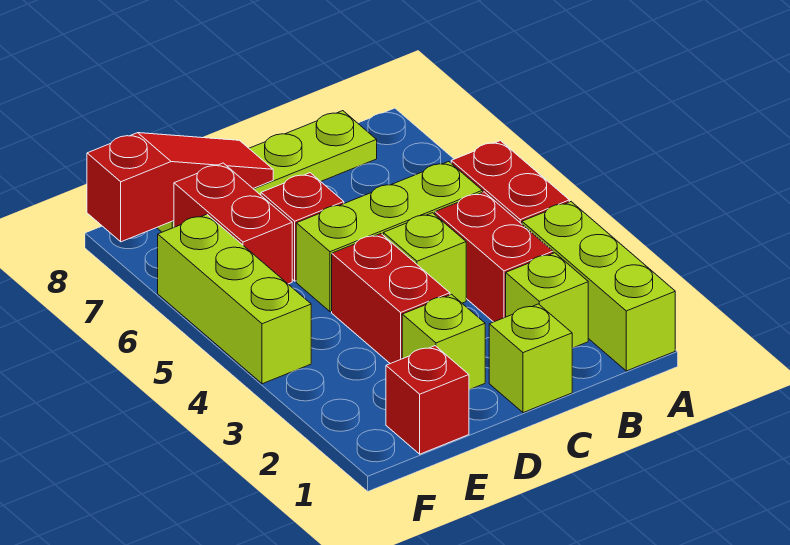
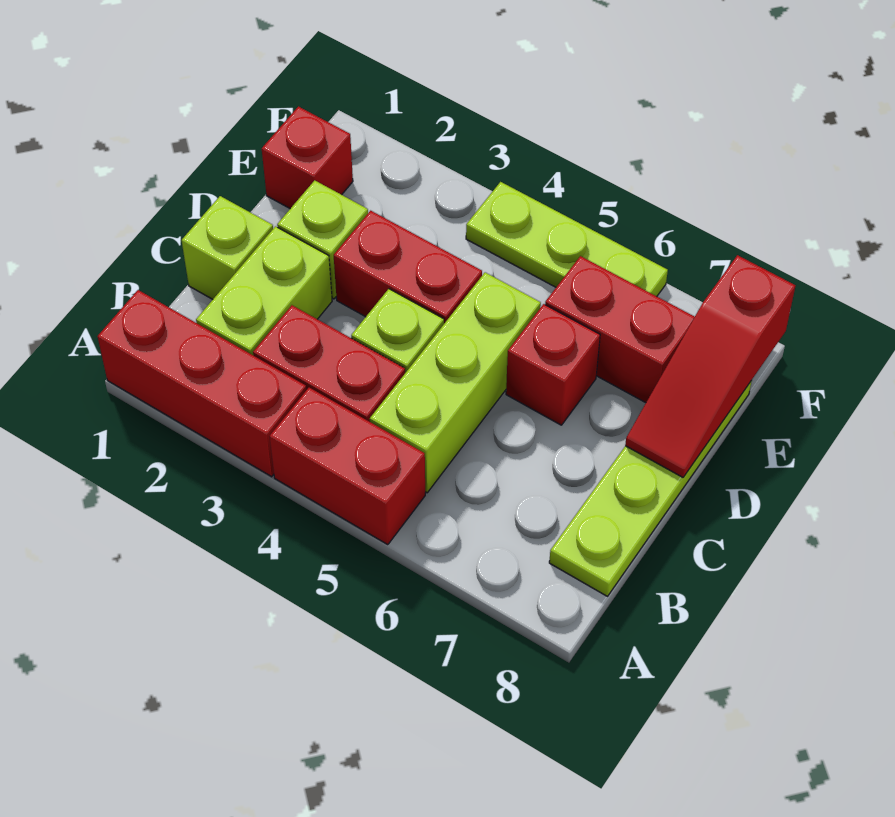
lime brick A1:A3 level 1 -> red brick A1:A3 level 1
lime brick B2 level 1 -> lime brick B2:C2 level 1
lime brick F4:F6 level 1 -> lime plate F4:F6 level 1

